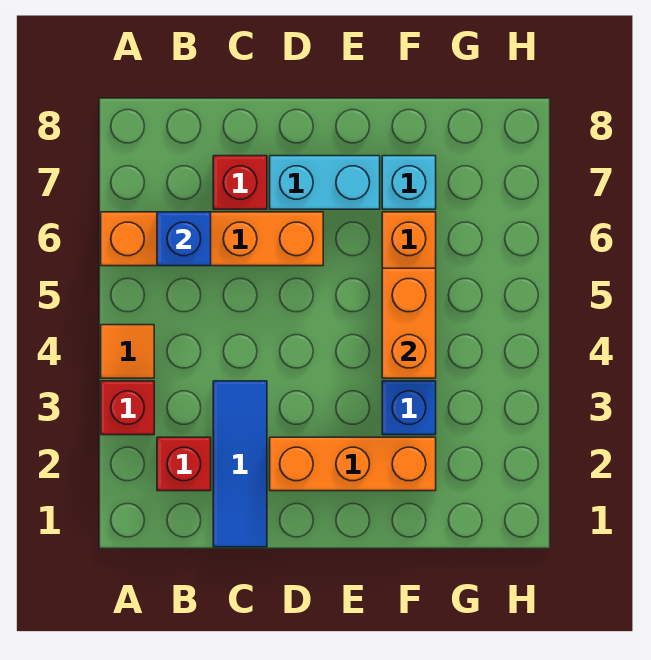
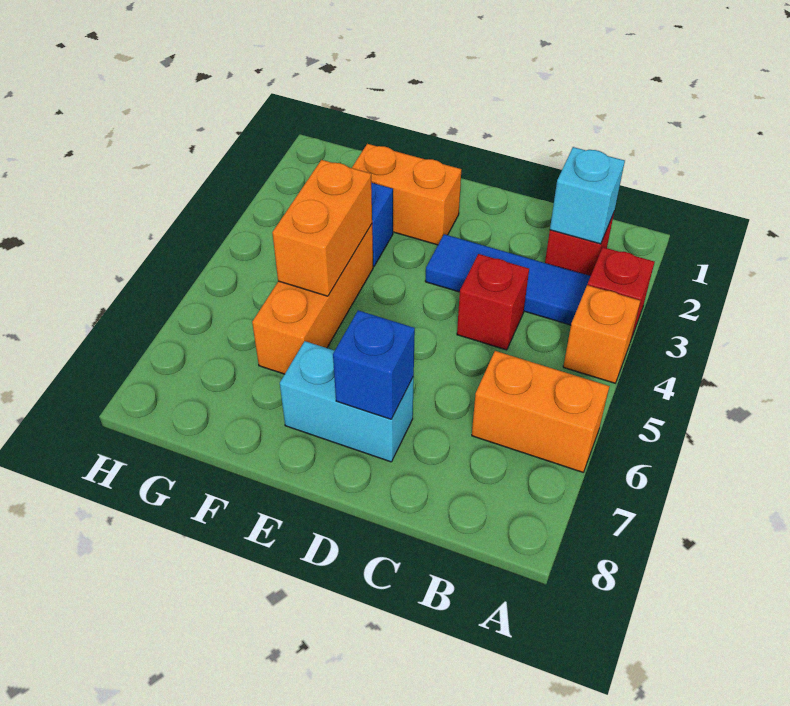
orange tile A4 level 1 -> orange brick A4 level 1
orange brick A6:D6 level 1 -> orange brick A6:B6 level 1
blue brick B6 level 2 -> blue brick D7 level 2
blue tile C1:C3 level 1 -> blue tile B3:D3 level 1
red brick C7 level 1 -> red brick C4 level 1
orange brick D2:F2 level 1 -> orange brick E2:F2 level 1
cyan brick F7 level 1 -> cyan brick B2 level 2

